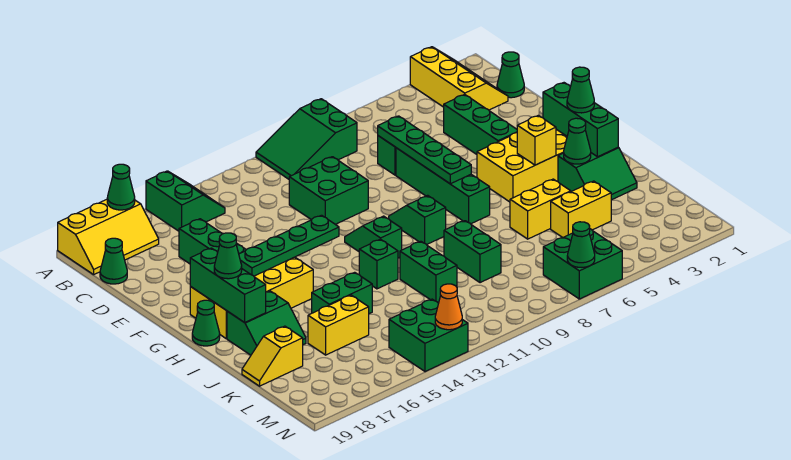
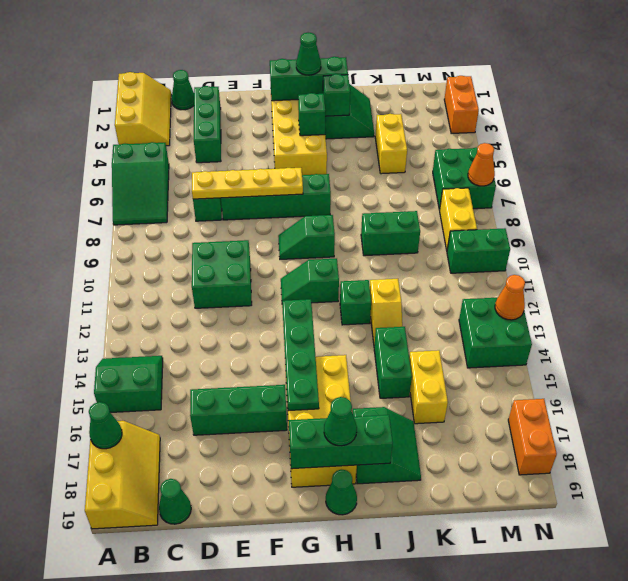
yellow slope A2:C3 level 1 top 3 -> yellow slope A1:B3 level 1 top A
green slope A8:B10 level 1 top 8 -> green slope A5:B7 level 1 top 5
green brick D4:F4 level 1 -> green brick D2:D4 level 1
green plate D7:G7 level 2 -> yellow plate D7:G7 level 2
yellow brick H4 level 2 -> green brick H4 level 2
green cone I3 level 2 -> green brick I3 level 2
yellow brick J5:J6 level 1 -> yellow brick M8:M9 level 1
green brick J11:K11 level 1 -> green brick M10:N10 level 1
yellow slope K18:K19 level 1 top 18 -> yellow slope J12:J13 level 1 top 12
none -> orange brick N2:N3 level 1
green cone N7 level 2 -> orange cone N7 level 2
none -> orange brick N17:N18 level 1

